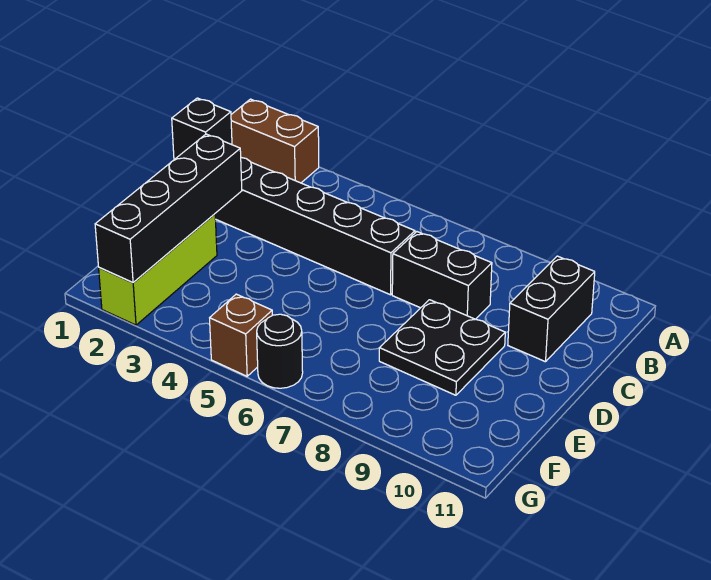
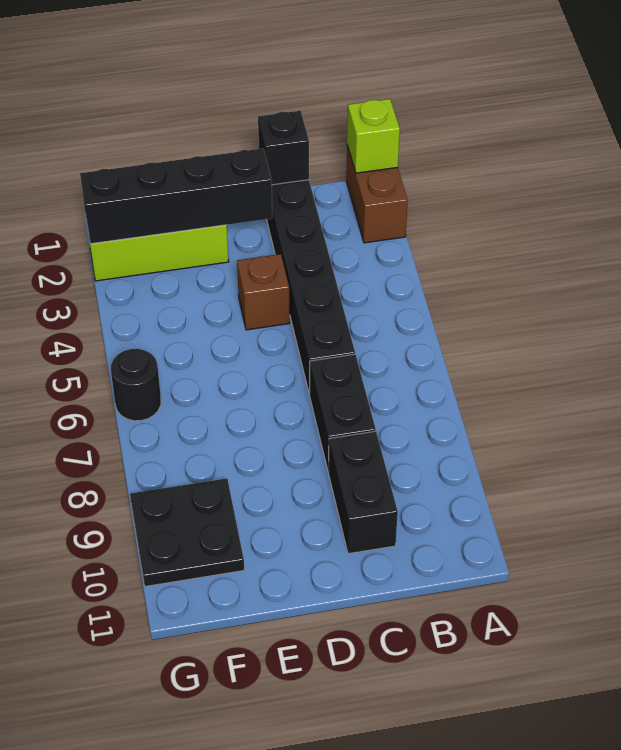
none -> lime brick A1 level 2
black brick B10:C10 level 1 -> black brick C9:C10 level 1
black plate D8:E9 level 1 -> black plate F9:G10 level 1
brown brick G5 level 1 -> brown brick D4 level 1

